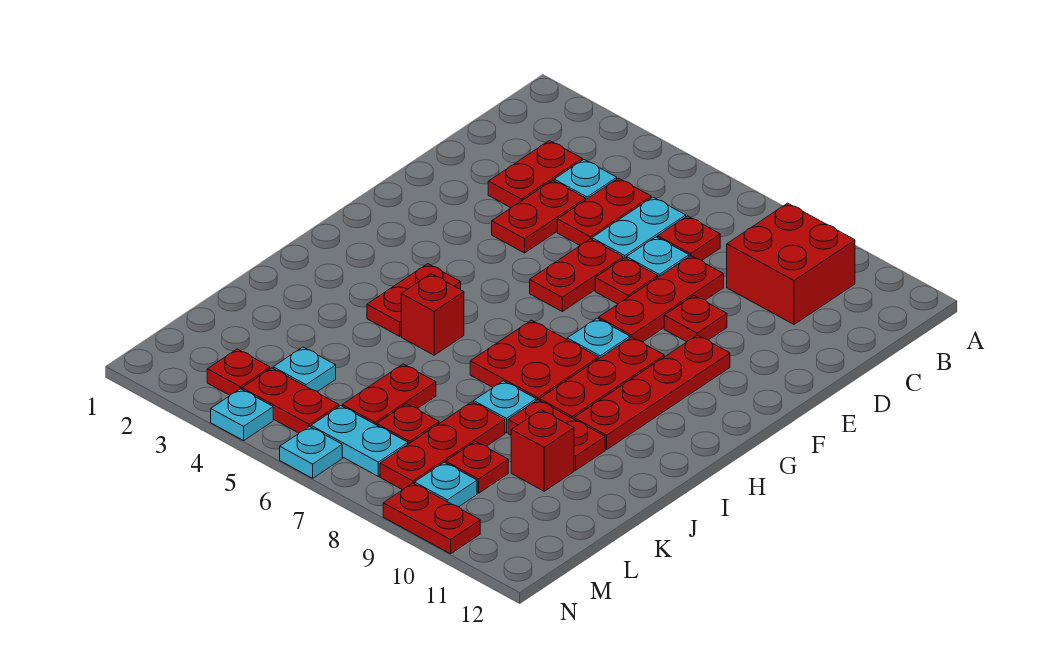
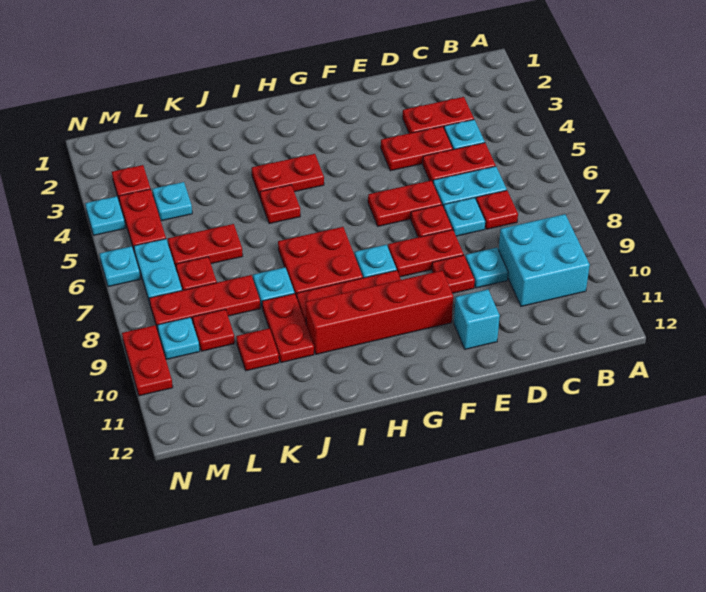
red brick B9:C10 level 1 -> cyan brick B9:C10 level 1
red plate D8:F8 level 1 -> red plate E8:F8 level 1
none -> cyan plate D9 level 1
none -> cyan brick E11 level 1
red plate F10:I10 level 1 -> red brick F10:I10 level 1
red brick I5 level 1 -> red plate I5 level 1
red brick K10 level 1 -> red plate K10 level 1

